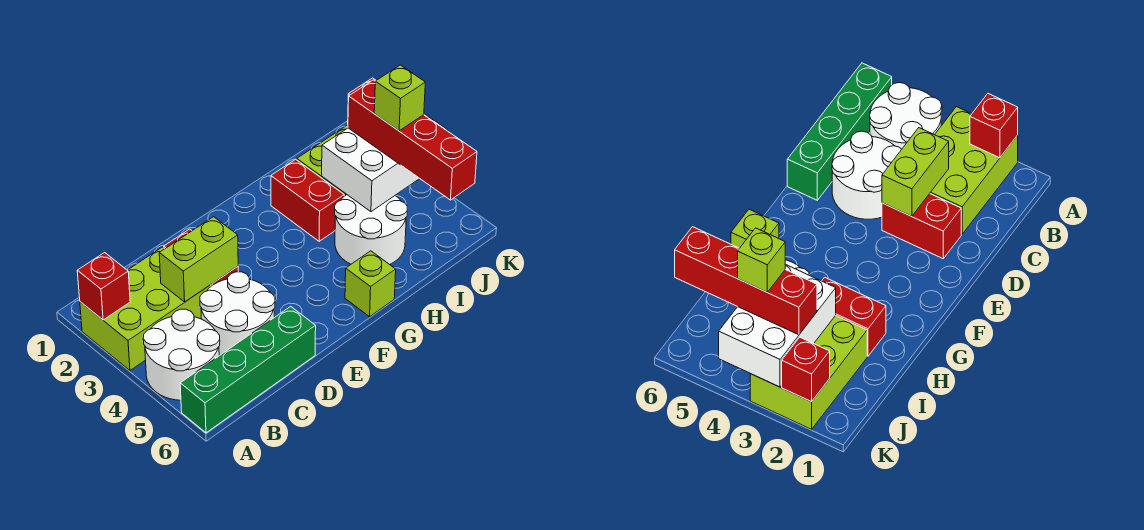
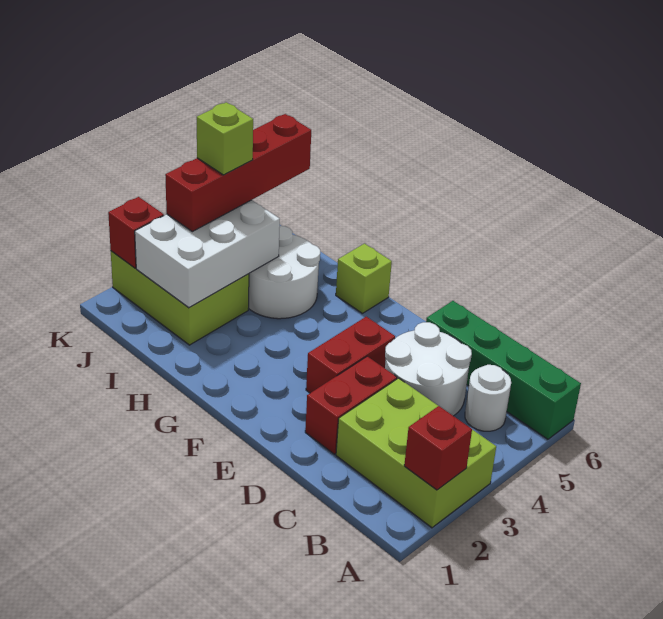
white round brick A4:B5 level 1 -> white round brick B5 level 1
lime brick C3:D3 level 2 -> none
red brick H2:H3 level 1 -> red brick E3:E4 level 1
white brick I3:K4 level 2 -> white brick I2:J4 level 2

